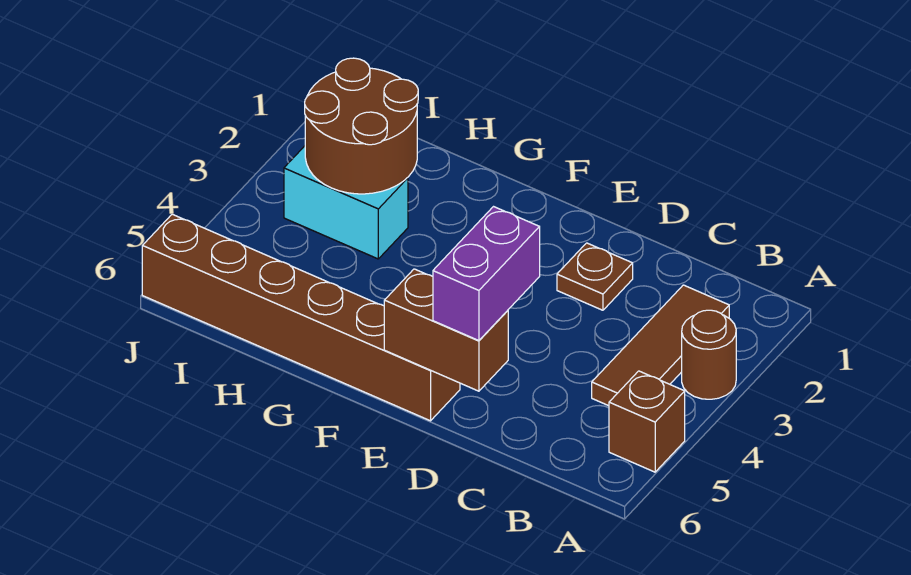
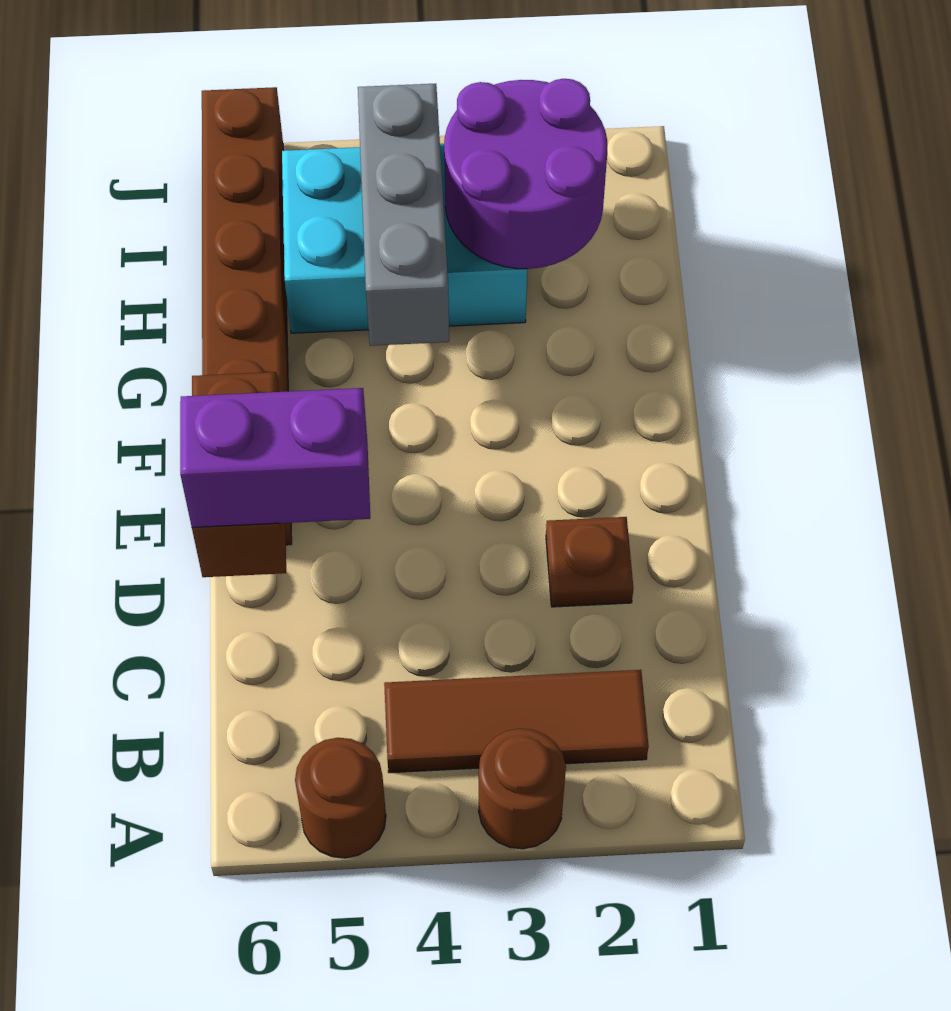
brown brick A5 level 1 -> brown round brick A5 level 1
none -> grey brick G4:I4 level 2
brown round brick H2:I3 level 2 -> purple round brick H2:I3 level 2
cyan brick H3:I3 level 1 -> cyan brick H3:I5 level 1

